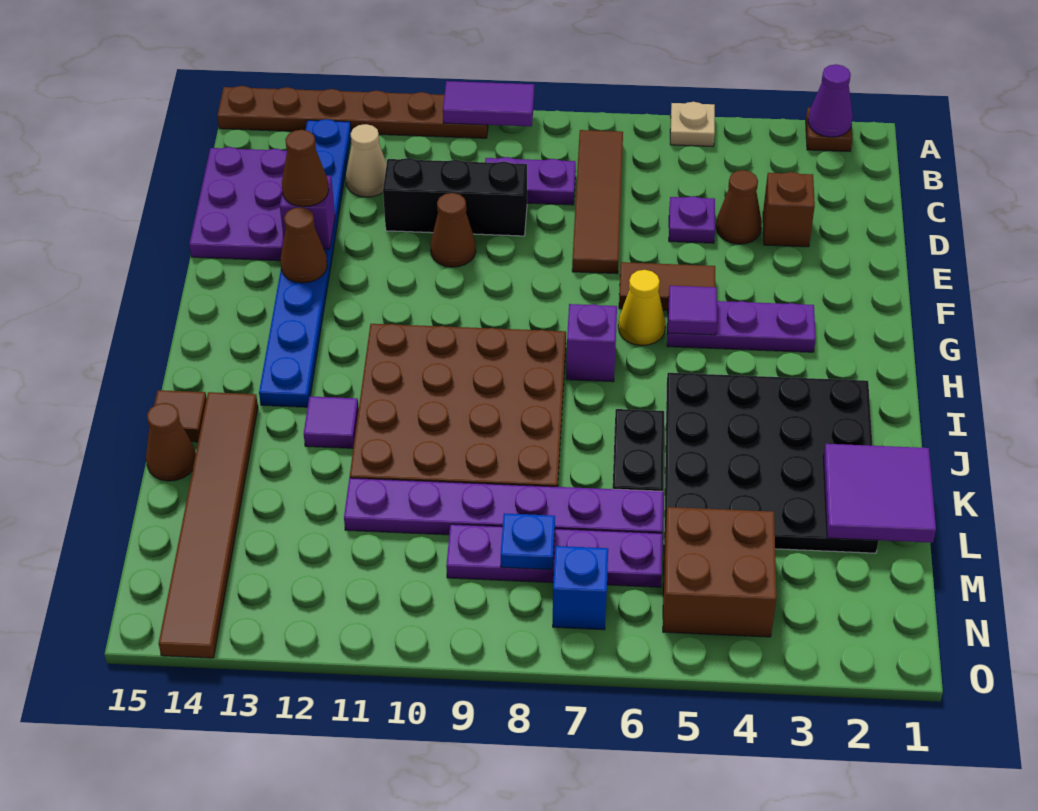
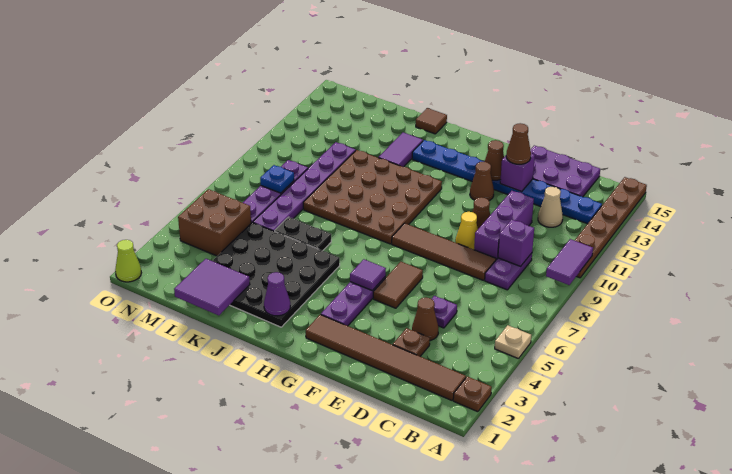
purple cone A2 level 2 -> purple cone I2 level 2
brown tile B7:E7 level 1 -> brown tile D8:G8 level 1
brown brick D3 level 1 -> brown plate D3 level 1
black brick D9:D11 level 1 -> purple brick D9:D11 level 1
yellow cone G6 level 1 -> yellow cone E9 level 1
purple brick H7 level 1 -> purple brick C9 level 2
purple tile J12 level 1 -> purple tile J12:J13 level 1
brown tile J14:O14 level 1 -> brown tile B2:G2 level 1
brown cone K15 level 1 -> brown cone F12 level 1
blue brick N7 level 1 -> none
none -> lime cone O1 level 1

